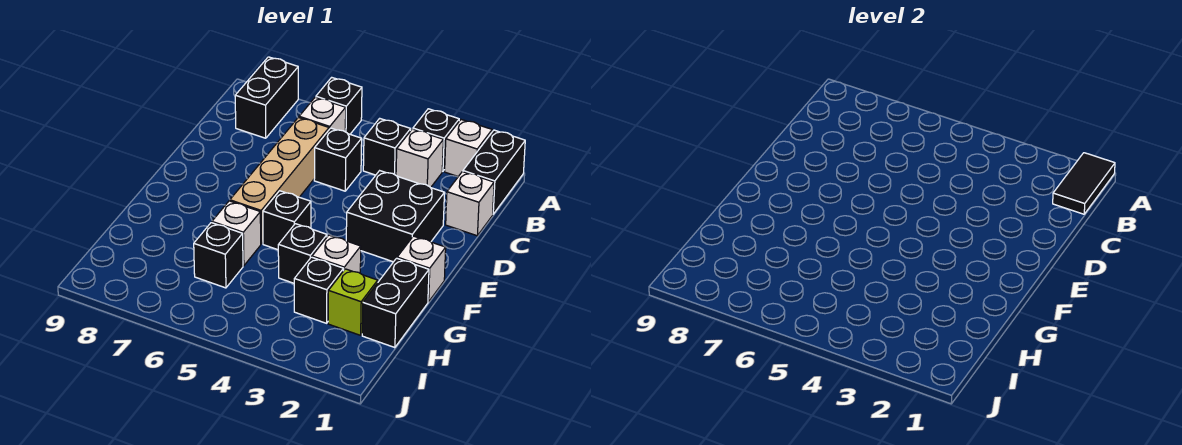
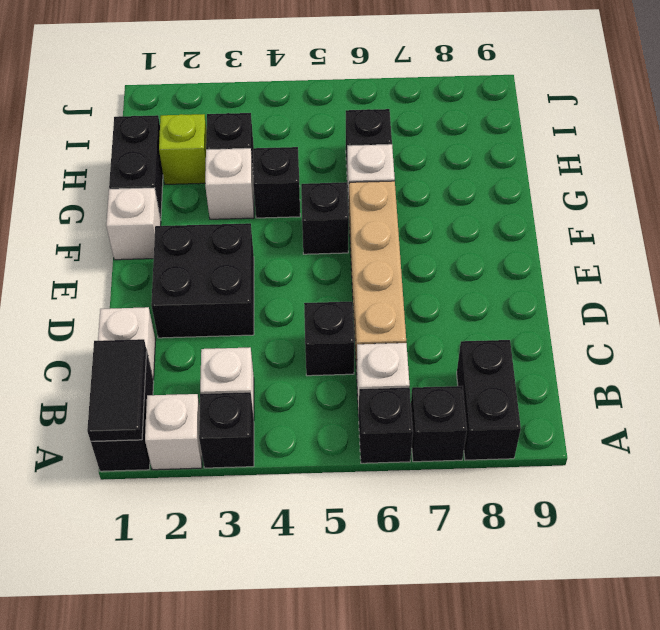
black brick B4 level 1 -> black brick A7 level 1

